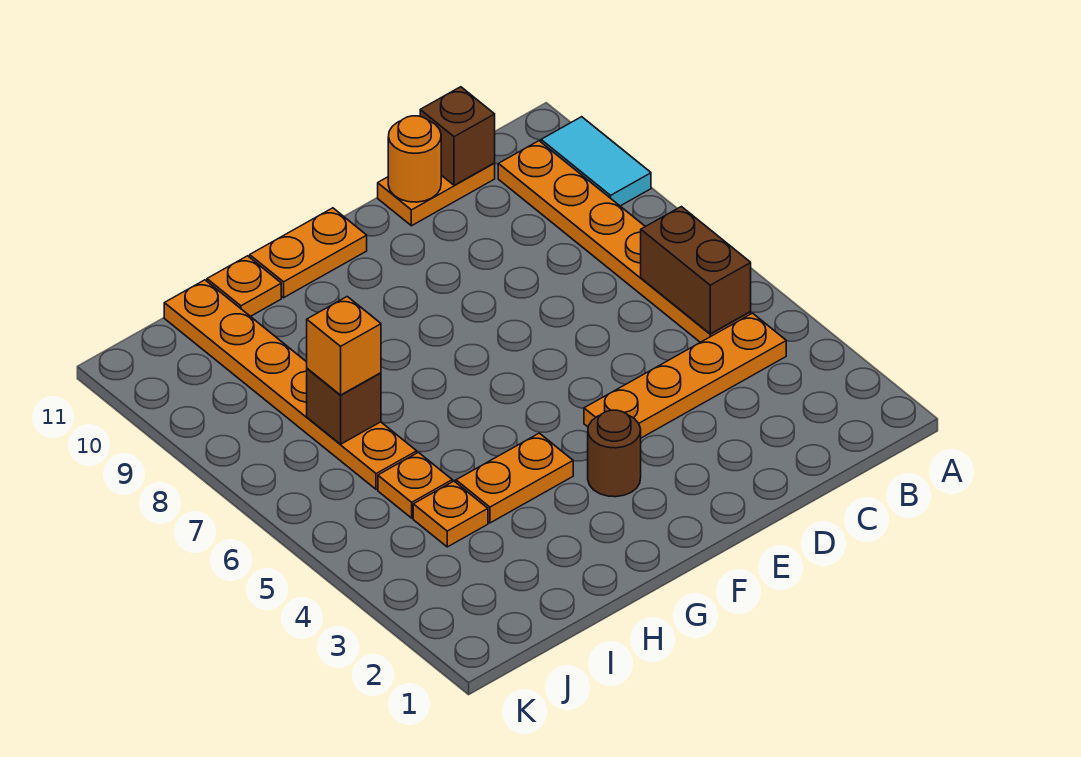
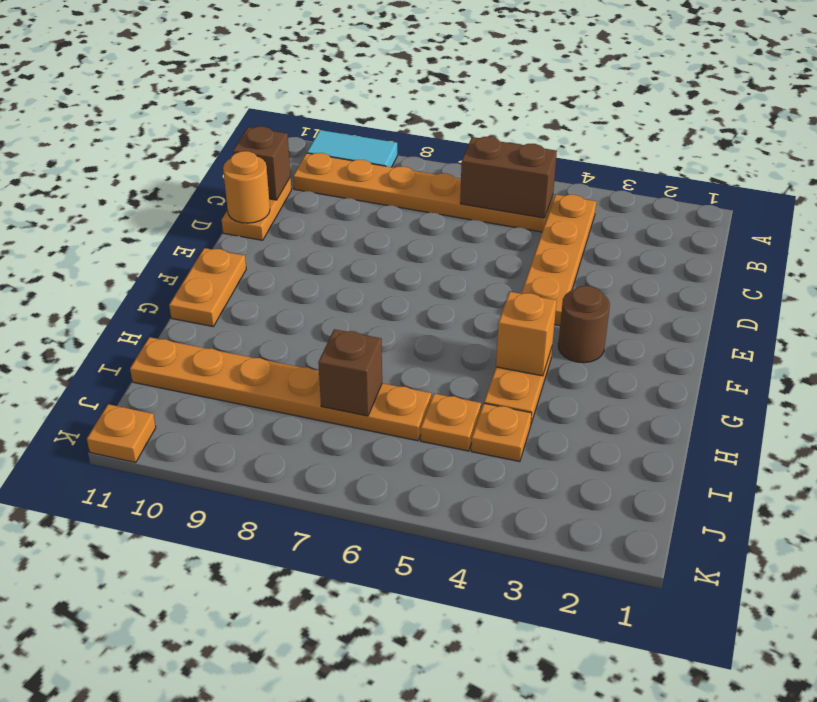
orange plate H11 level 1 -> orange plate K11 level 1
orange brick I7 level 3 -> orange brick G4 level 2

